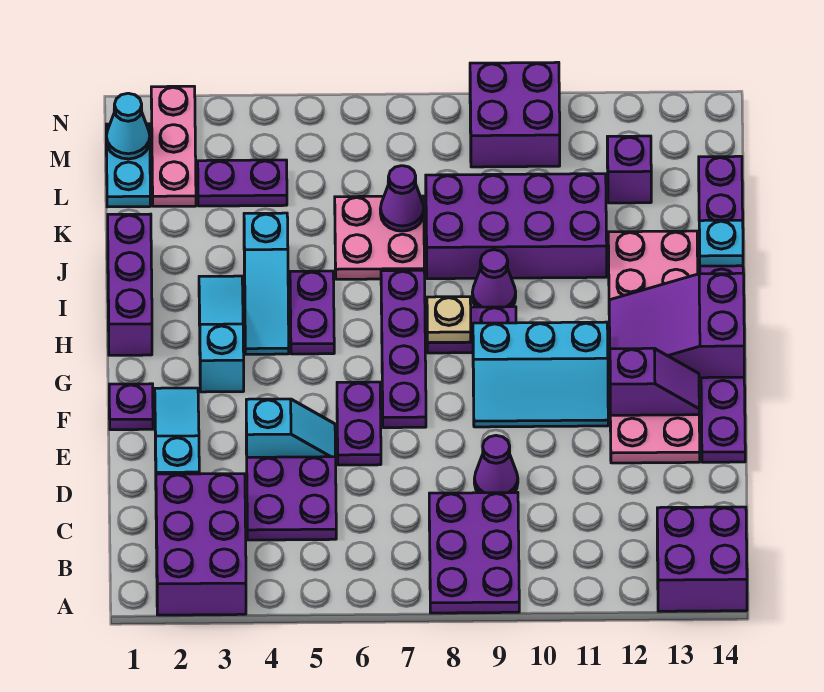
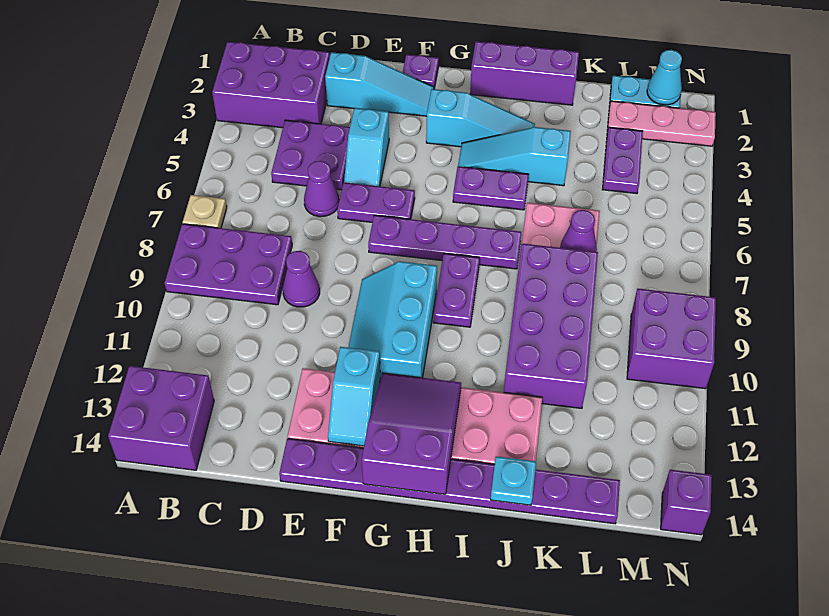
purple slope F12:F13 level 2 top 12 -> cyan slope F12:F13 level 2 top 12
tan plate H8 level 2 -> tan plate A7 level 1
purple cone I9 level 1 -> purple cone D6 level 1
purple brick L12 level 1 -> purple brick N14 level 1

